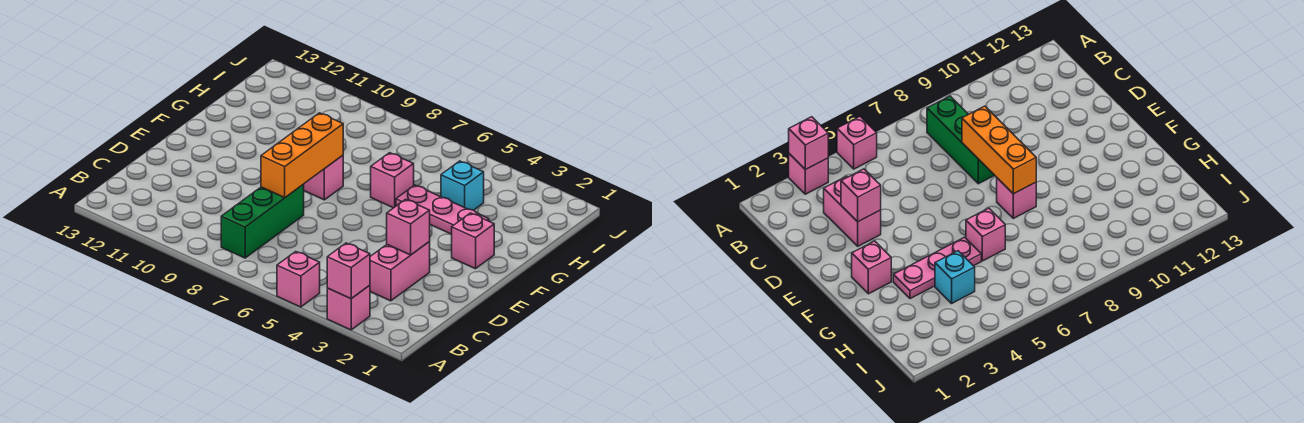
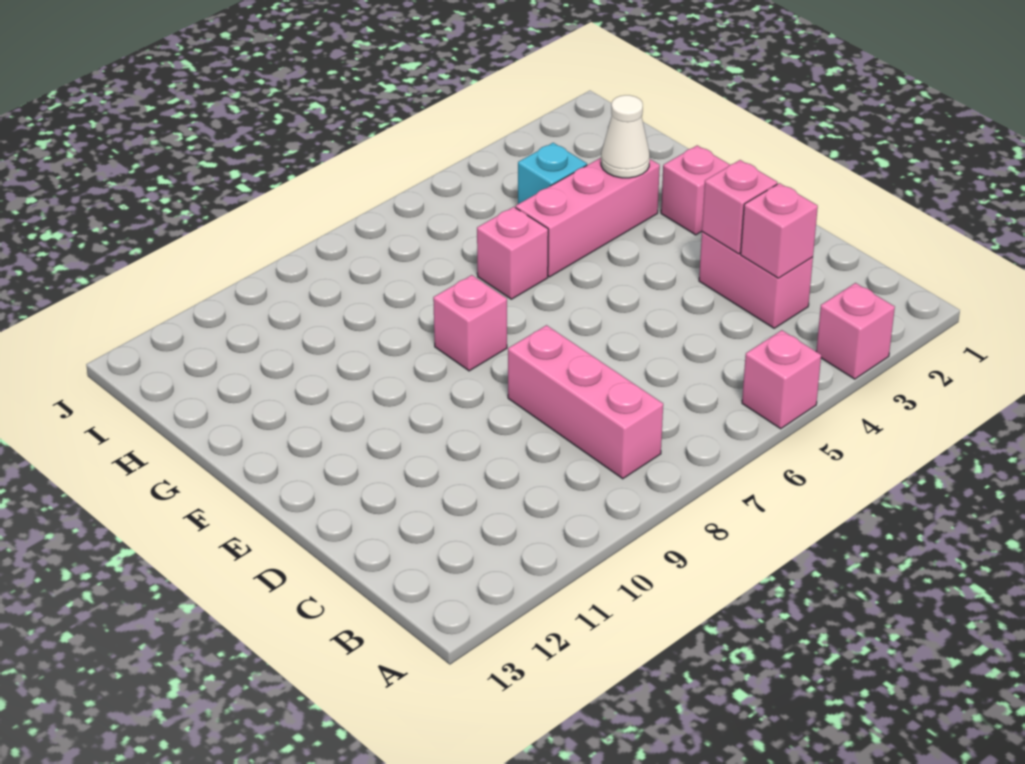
pink brick A3 level 2 -> pink brick C3 level 2
green brick B8:D8 level 1 -> pink brick B8:D8 level 1
orange brick D8:F8 level 2 -> none
pink plate G3:G5 level 1 -> pink brick G3:G5 level 1
none -> white cone G3 level 2

